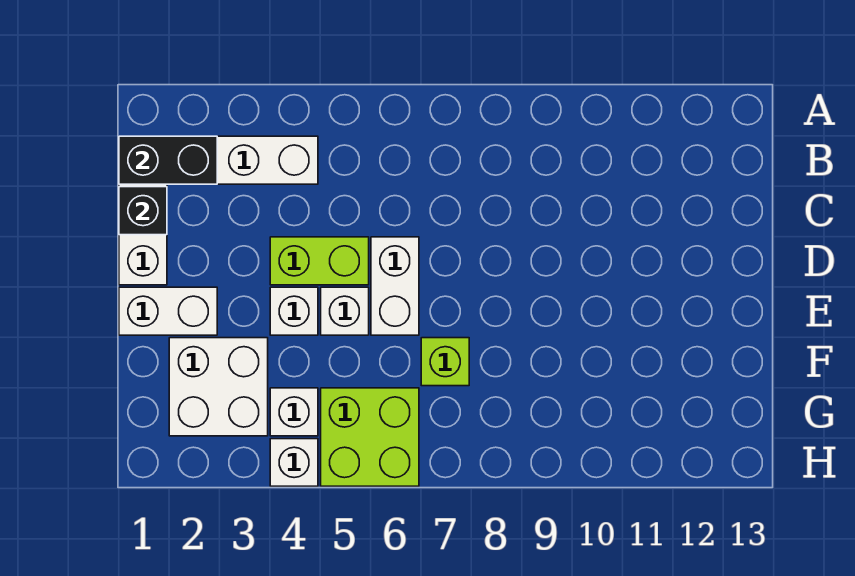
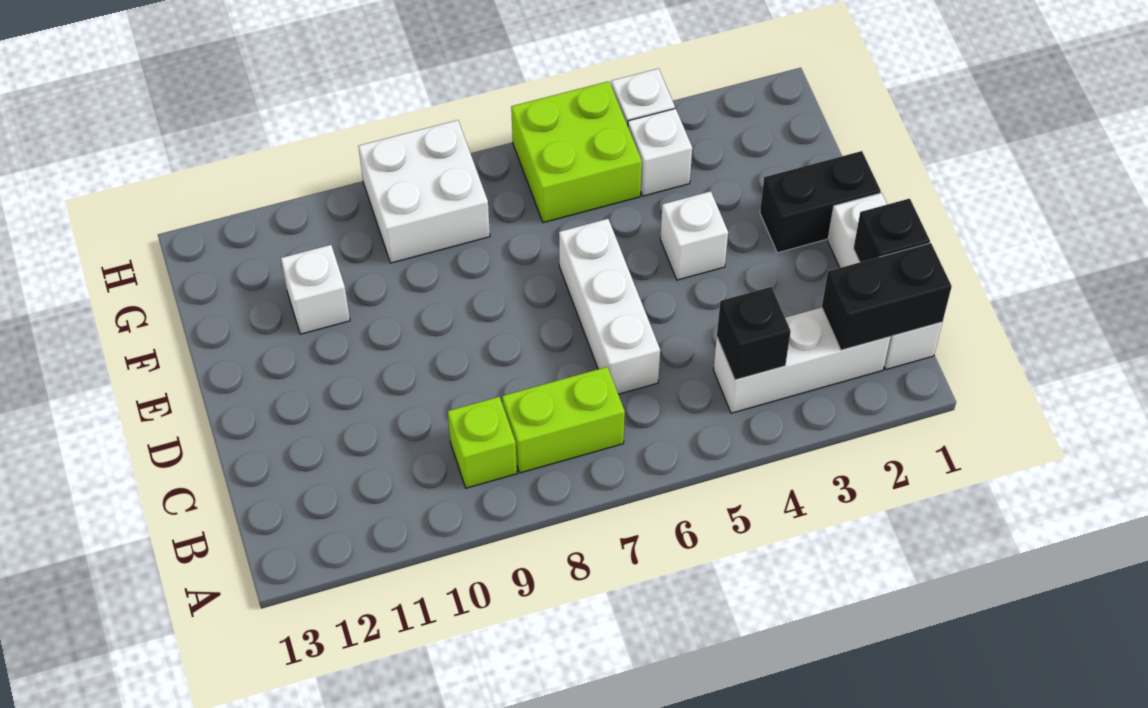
none -> black brick B4 level 2
lime brick D4:D5 level 1 -> lime brick B7:B8 level 1
white brick D6:E6 level 1 -> white brick C6:E6 level 1
white brick E1:E2 level 1 -> black brick E1:E2 level 1
white brick E5 level 1 -> white brick F11 level 1
white brick F2:G3 level 1 -> white brick G8:H9 level 1
lime brick F7 level 1 -> lime brick B9 level 1

